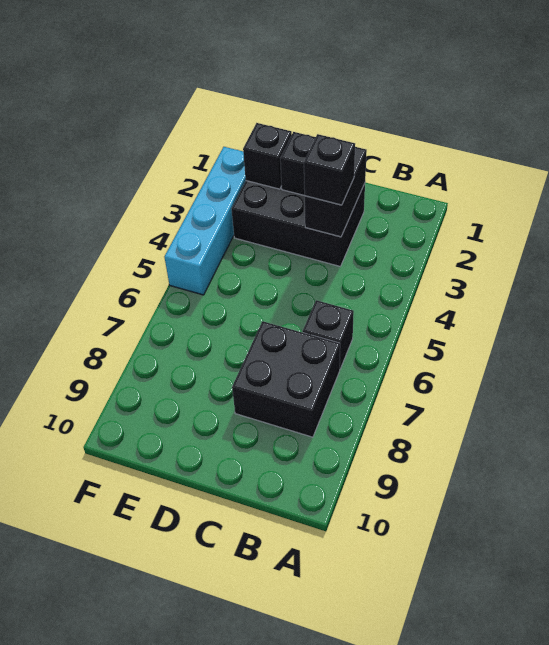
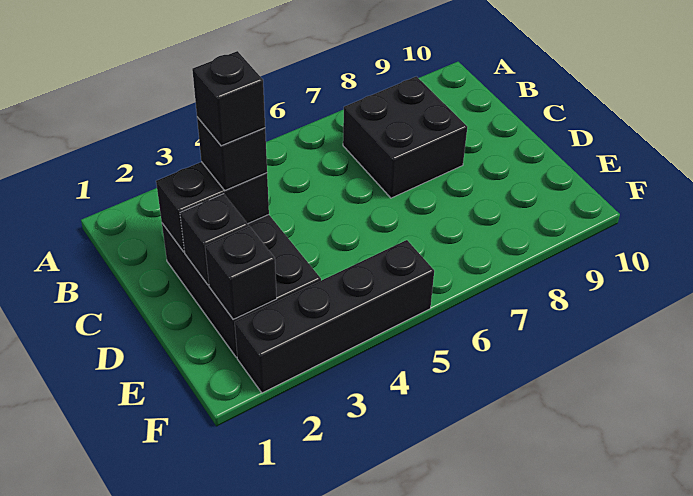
black brick B6 level 1 -> black brick C3 level 4
cyan brick F2:F5 level 1 -> black brick F2:F5 level 1

